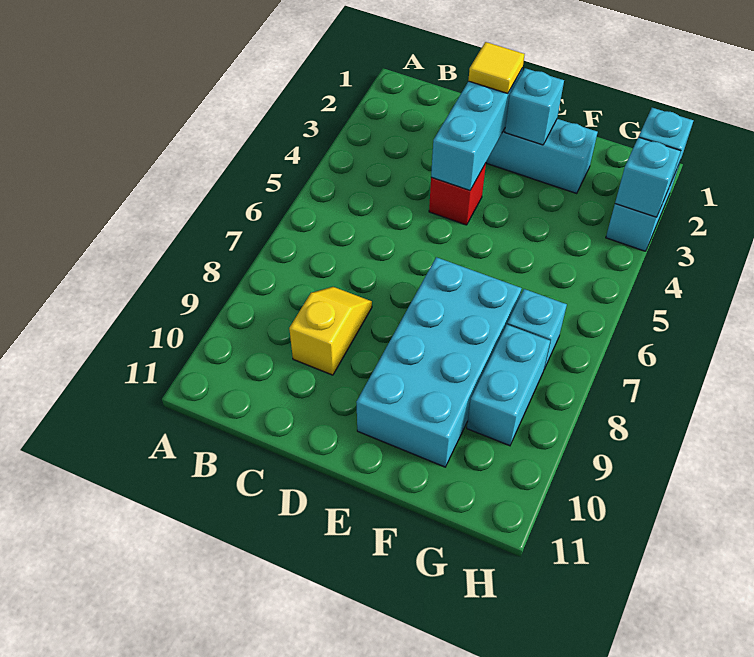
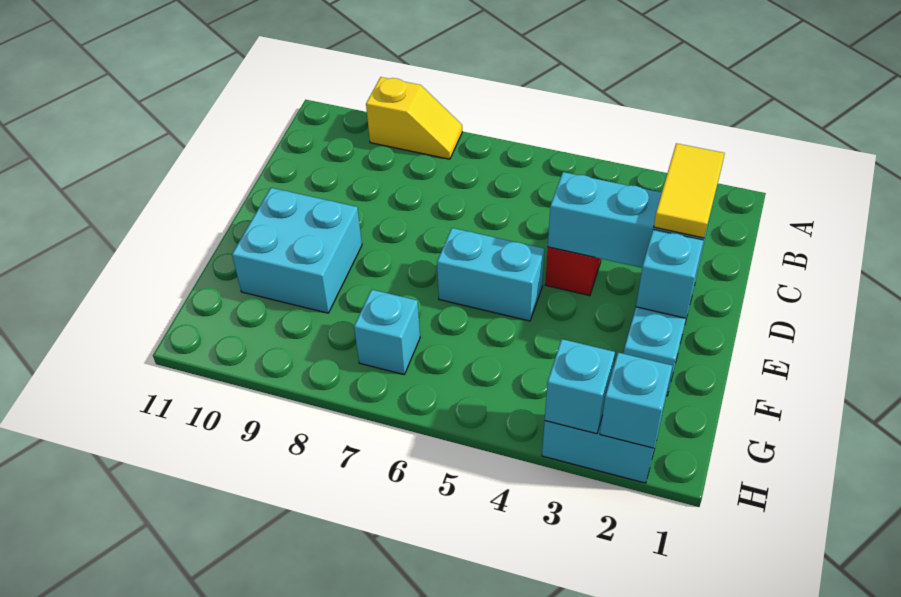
yellow slope C8:C9 level 1 top 9 -> yellow slope A8:A9 level 1 top 9
yellow tile D2 level 3 -> yellow tile C2:D2 level 3
cyan brick E7:F10 level 1 -> cyan brick E9:F10 level 1
cyan brick G8:G9 level 1 -> cyan brick E5:E6 level 1

